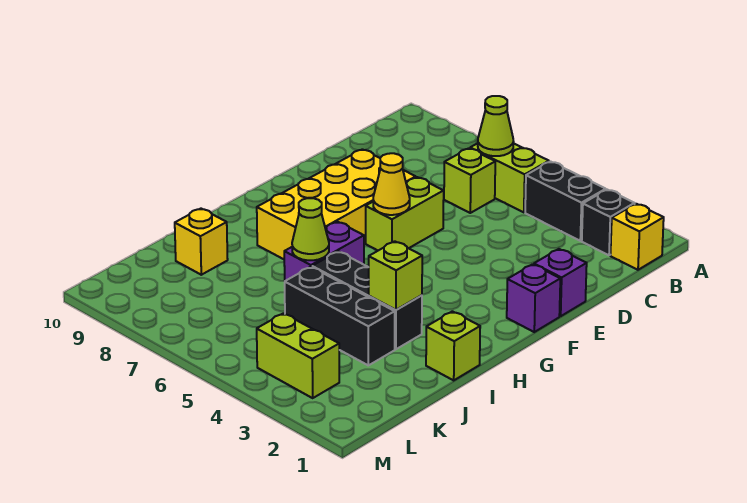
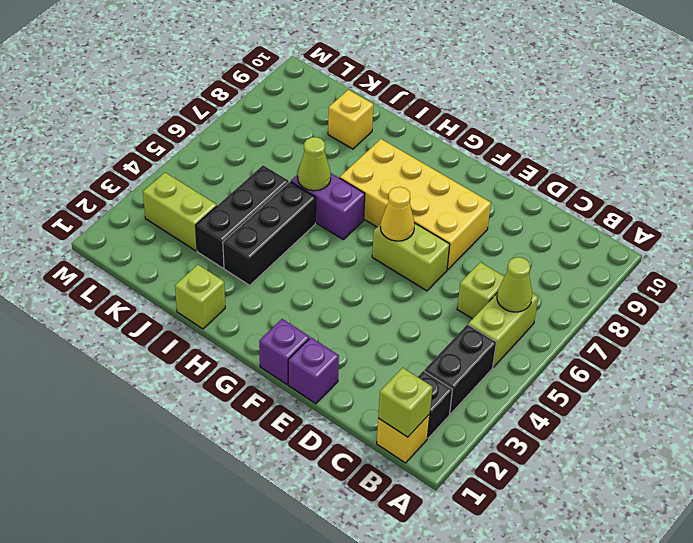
lime brick I3 level 2 -> lime brick B1 level 2
lime brick L3:L4 level 1 -> lime brick K3:L3 level 1

